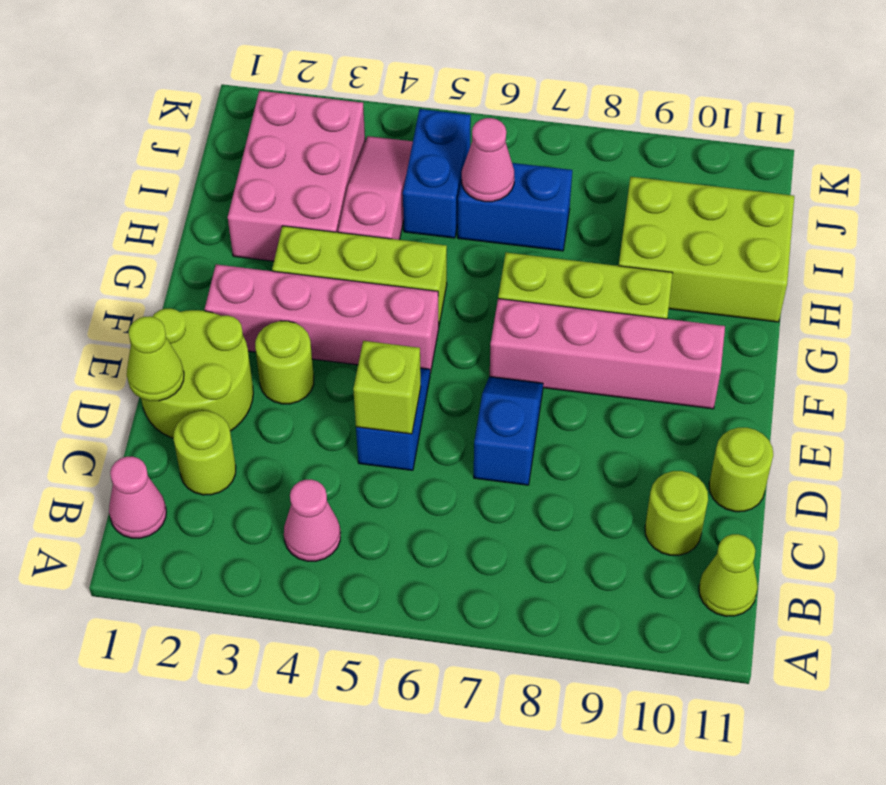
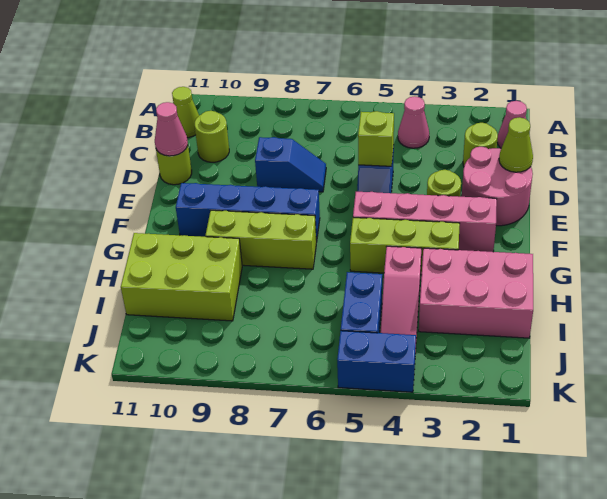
lime round brick D1:E2 level 1 -> pink round brick D1:E2 level 1
blue slope D7:E7 level 1 top D -> blue slope D7:D8 level 1 top 8
pink brick F7:F10 level 1 -> blue brick F7:F10 level 1
pink brick H2:J3 level 1 -> pink brick H1:I3 level 1
blue brick I6:I7 level 1 -> blue brick K4:K5 level 1
pink cone I6 level 2 -> pink cone D11 level 2

